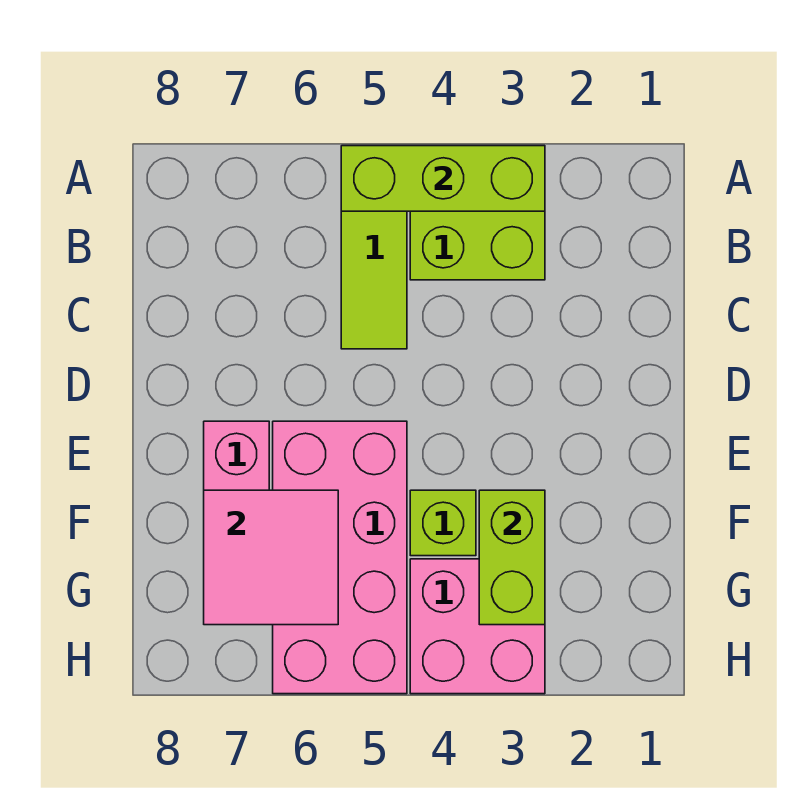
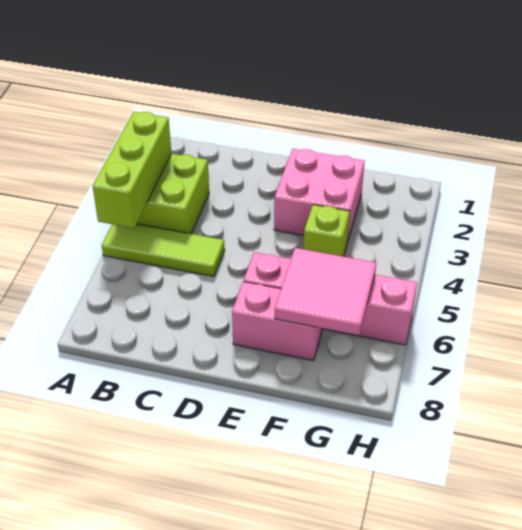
pink brick E5:H6 level 1 -> pink brick E6:H6 level 1
lime brick F3:G3 level 2 -> none
pink brick G3:H4 level 1 -> pink brick E2:F3 level 1

